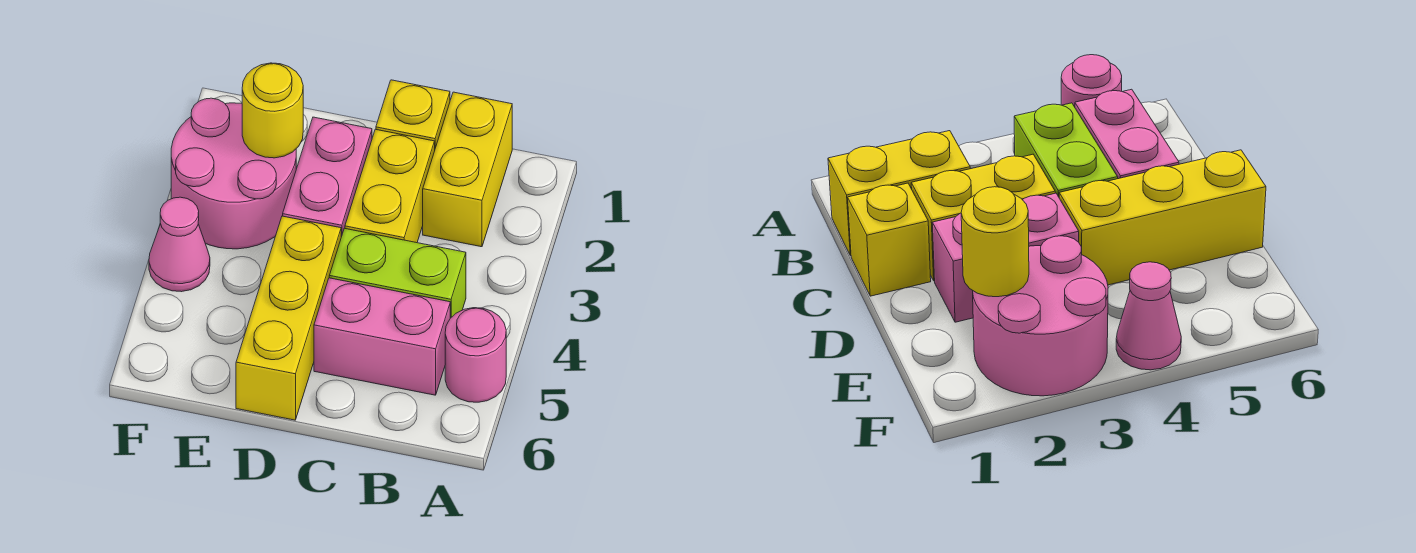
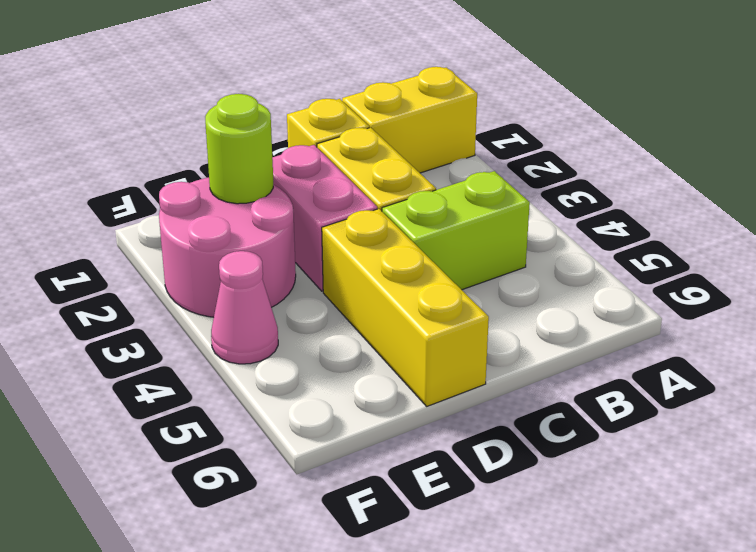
pink round brick A5 level 1 -> none
yellow brick B1:B2 level 1 -> yellow brick A1:B1 level 1
pink brick B5:C5 level 1 -> none
yellow round brick E2 level 2 -> lime round brick E2 level 2

